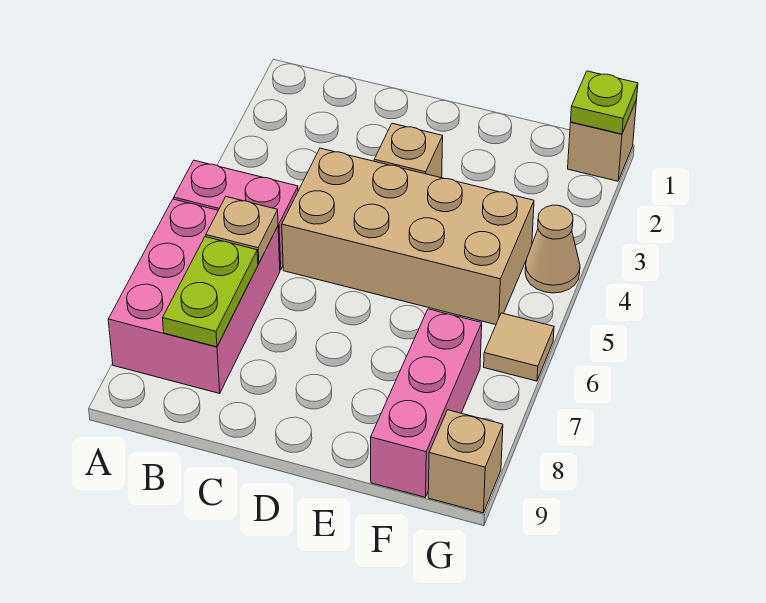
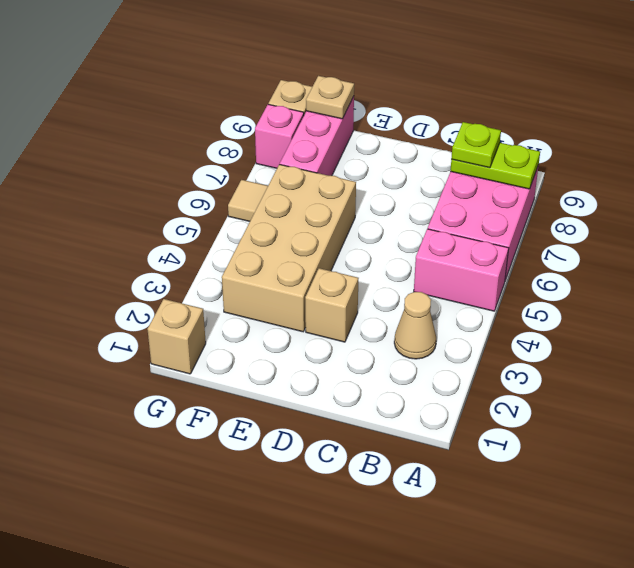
tan plate B6 level 2 -> tan plate F9 level 2
lime plate B7:B8 level 2 -> lime plate A8:B8 level 2
tan brick C4:F5 level 1 -> tan brick E3:F6 level 1
lime plate G1 level 2 -> lime plate B8 level 3
tan cone G4 level 1 -> tan cone B3 level 1
none -> pink brick G8 level 1

